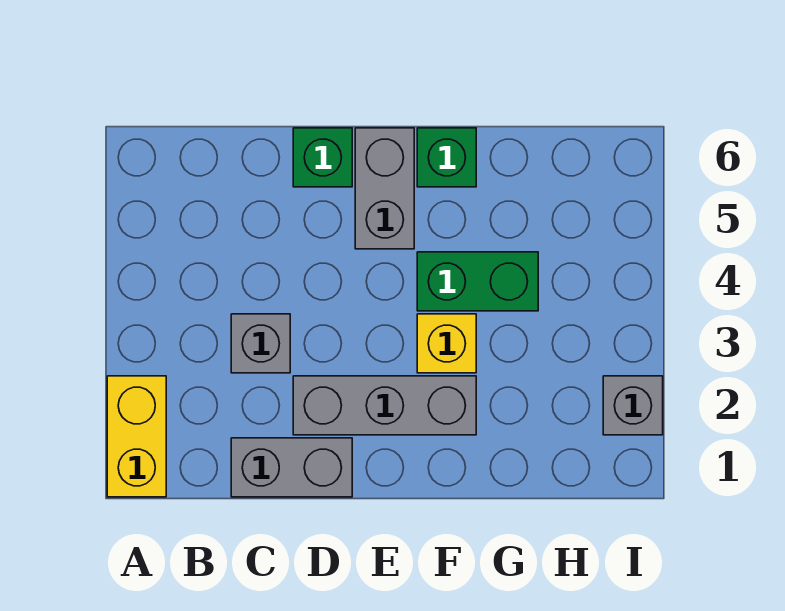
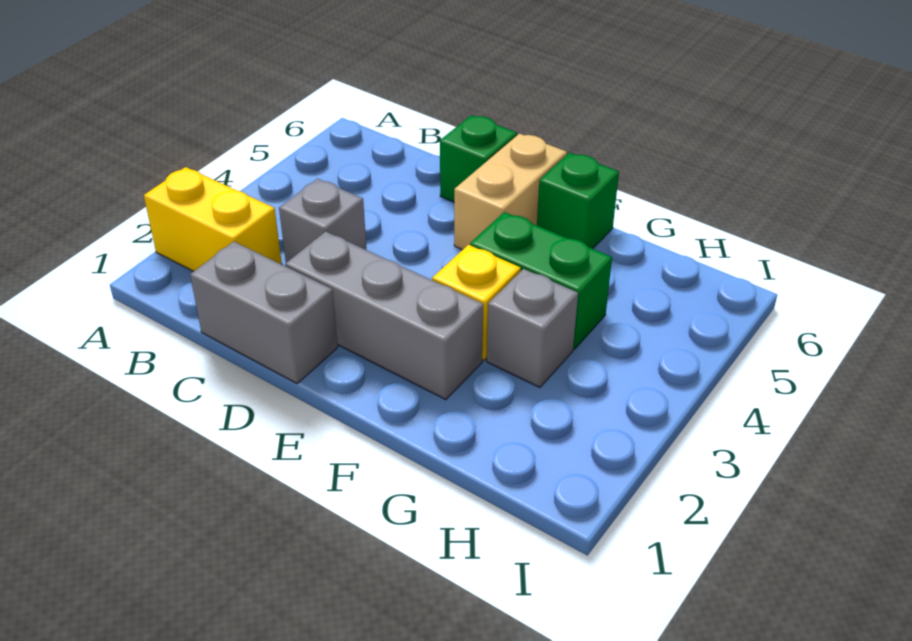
yellow brick A1:A2 level 1 -> yellow brick A2:B2 level 1
grey brick E5:E6 level 1 -> tan brick E5:E6 level 1
grey brick I2 level 1 -> grey brick G3 level 1

